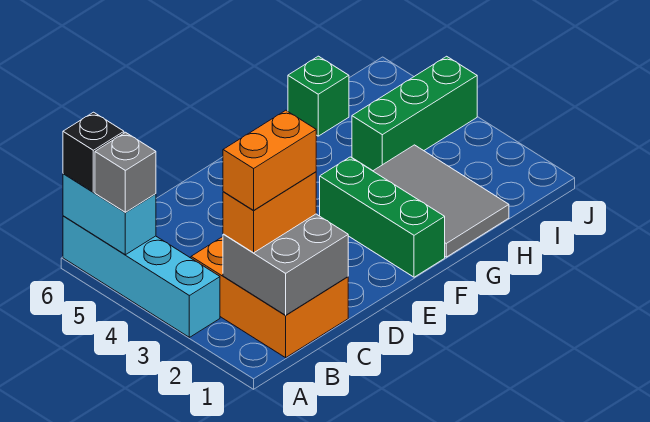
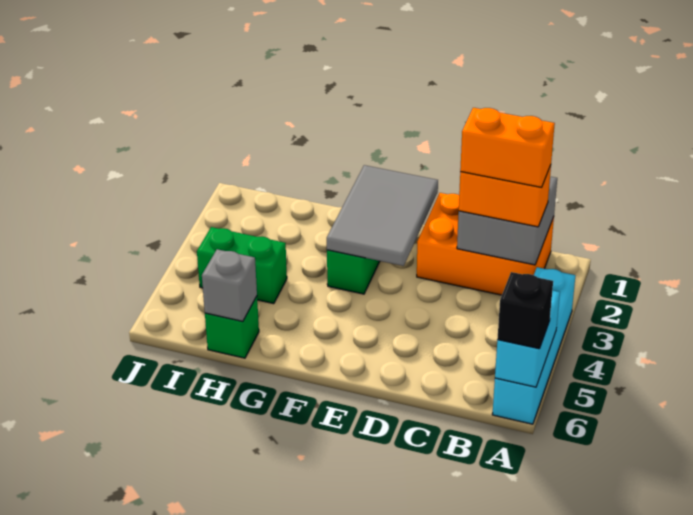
grey brick A5 level 3 -> grey brick H6 level 2
orange brick B1:C3 level 1 -> orange brick B1:D2 level 1
grey tile G1:H3 level 1 -> grey tile E1:F3 level 2
green brick H4:J4 level 1 -> green brick H4:I4 level 1

